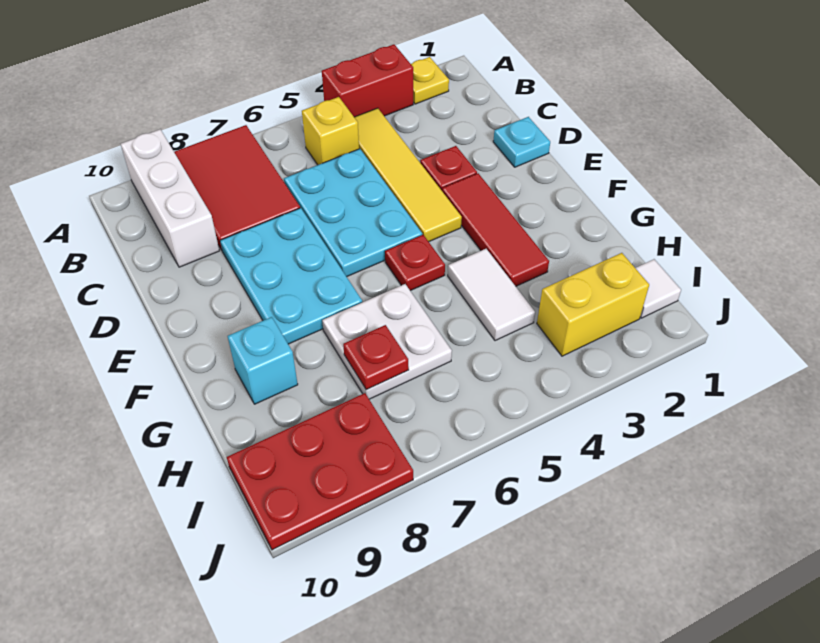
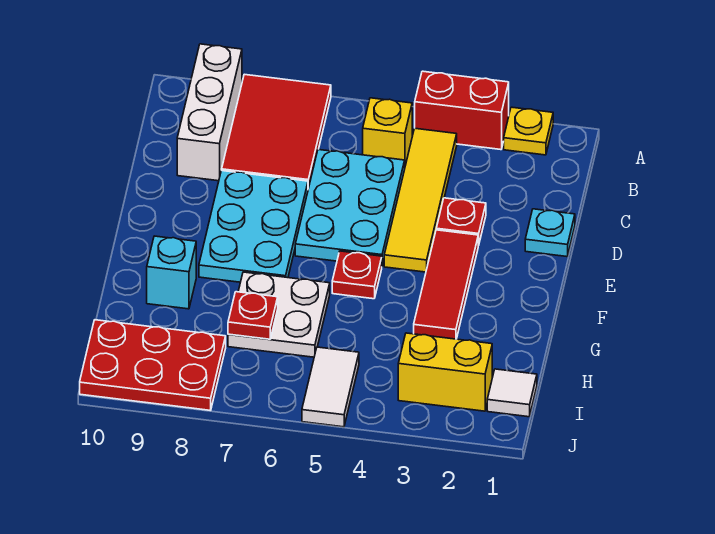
white tile G4:H4 level 1 -> white tile I5:J5 level 1

